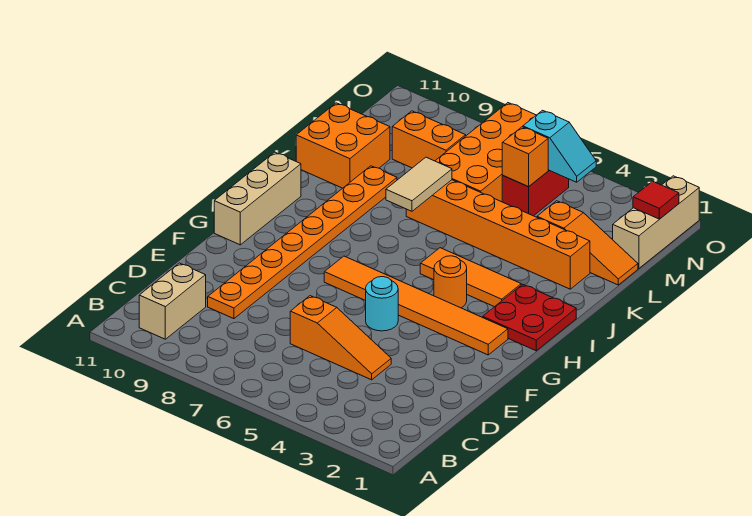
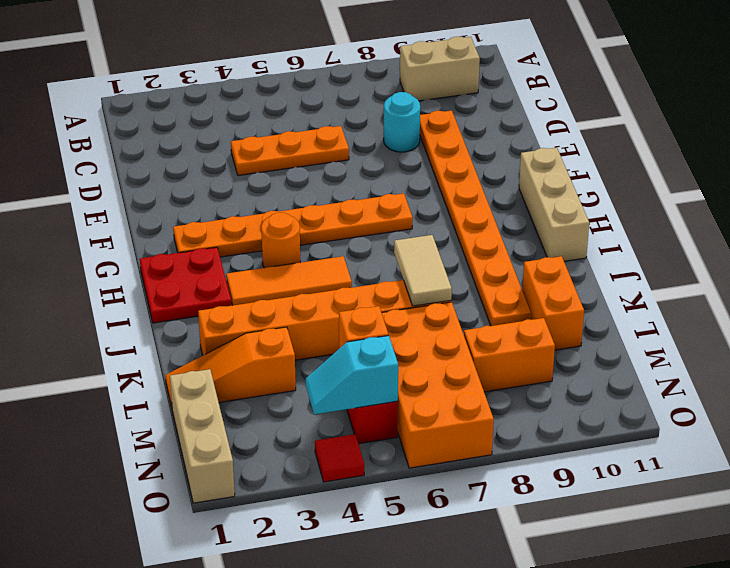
tan brick B10:C10 level 1 -> tan brick B9:B10 level 1
orange slope D4:D6 level 1 top 6 -> orange plate D4:D6 level 1
cyan round brick F5 level 1 -> cyan round brick D8 level 1
orange tile G2:G7 level 1 -> orange plate G2:G7 level 1
orange brick K10:L11 level 1 -> orange brick K10:L10 level 1
red tile N1 level 2 -> red tile O4 level 1

